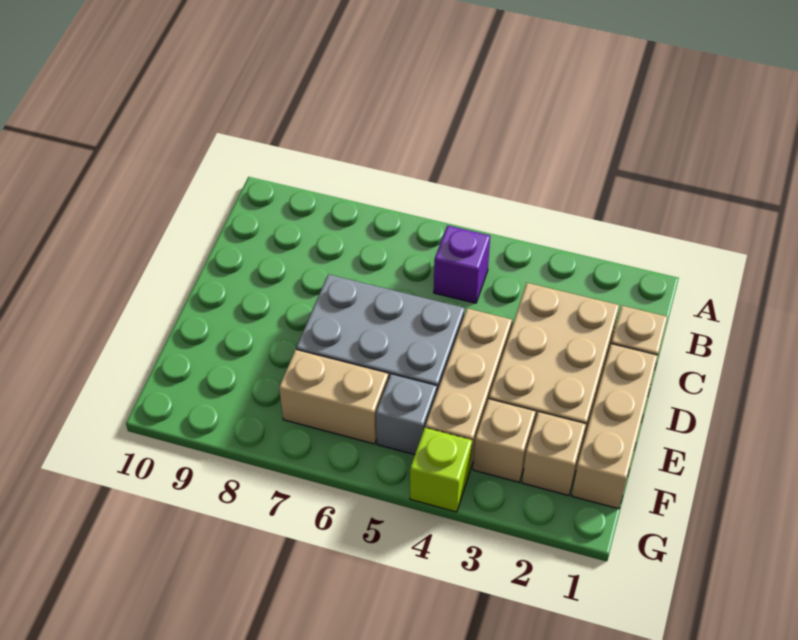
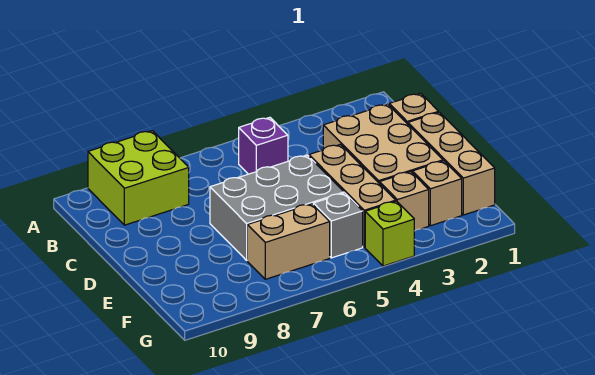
none -> lime brick A8:B9 level 1

